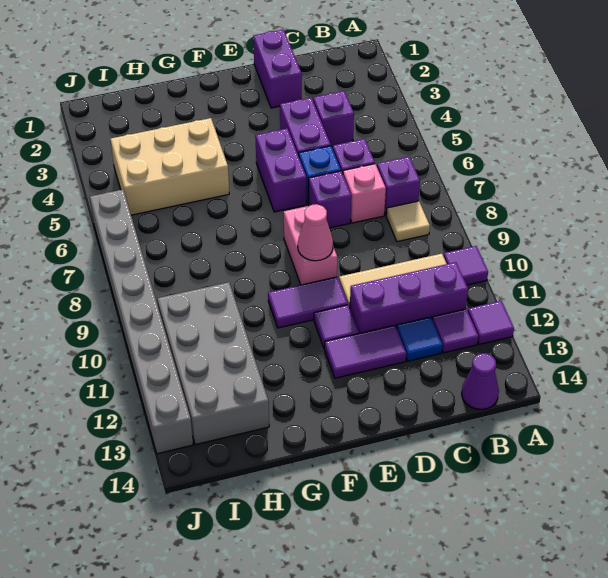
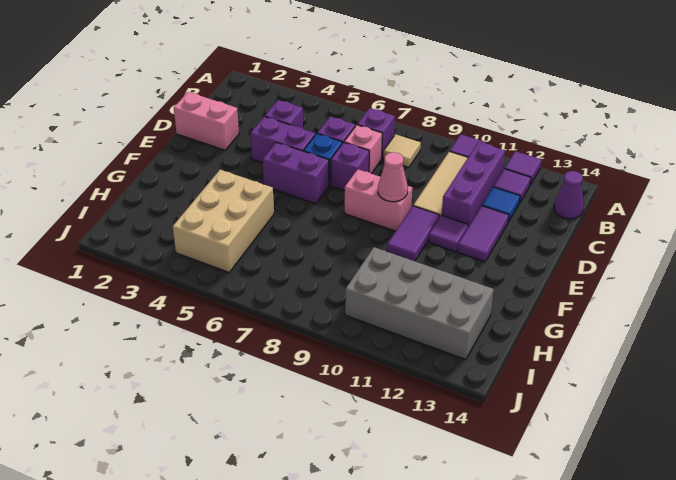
purple brick D1:D2 level 1 -> pink brick D1:D2 level 1
grey brick J6:J13 level 1 -> none

